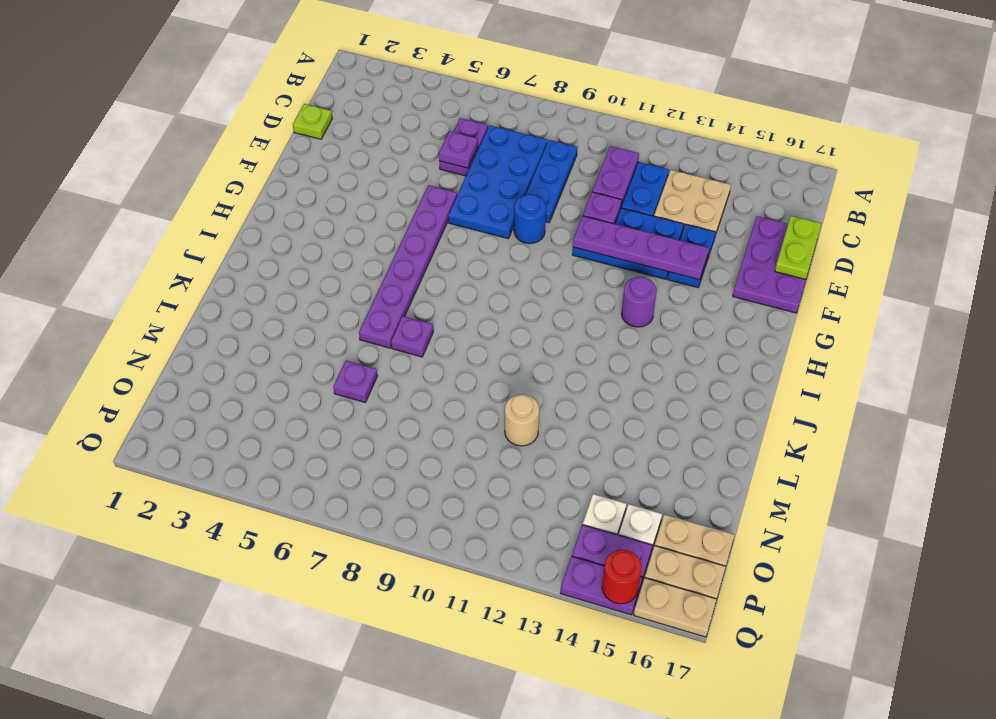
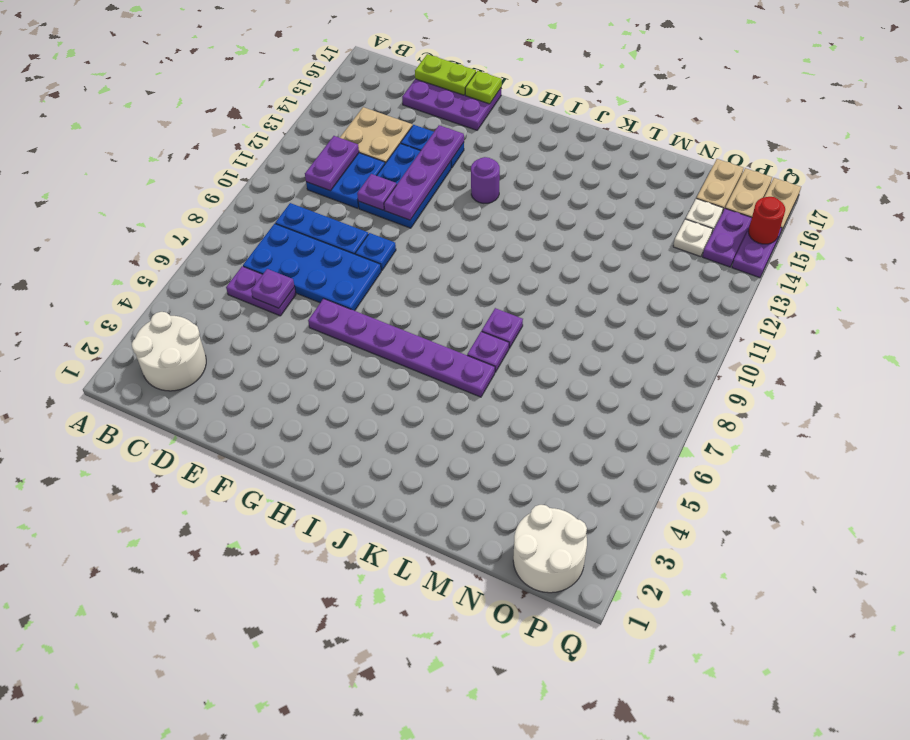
none -> white round brick B2:C3 level 1
purple plate C11:D11 level 2 -> purple plate C11:C12 level 2
lime plate D1 level 1 -> lime plate F17 level 2
blue round brick F9 level 1 -> blue plate F9 level 1
purple plate M6 level 1 -> purple plate K8 level 1
tan round brick M11 level 1 -> none
none -> white round brick O1:P2 level 1

